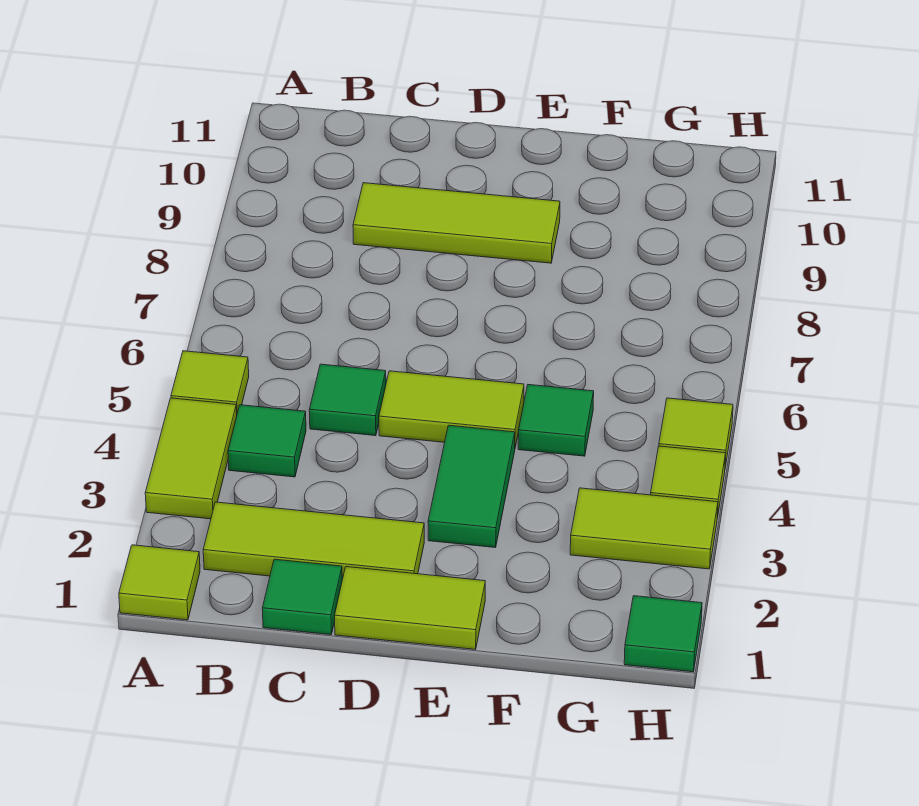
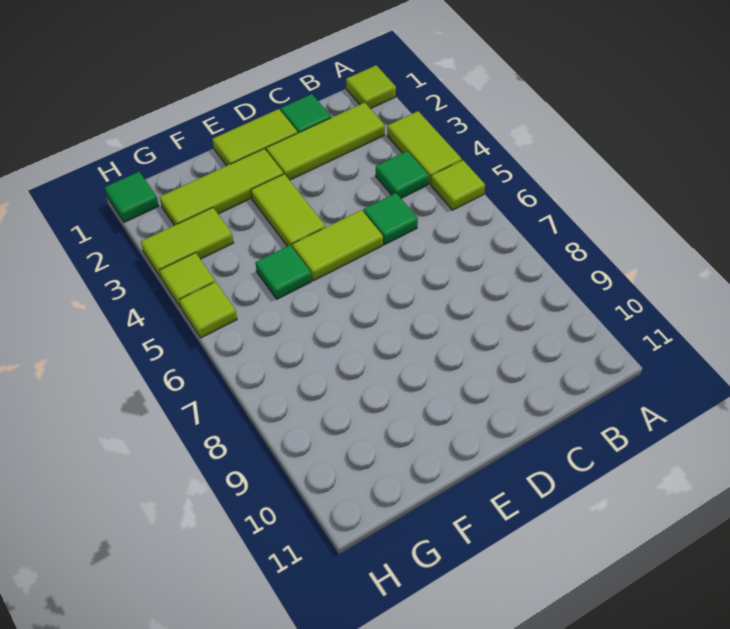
lime tile C9:E9 level 1 -> lime tile E2:G2 level 1
green tile E3:E4 level 1 -> lime tile E3:E4 level 1

